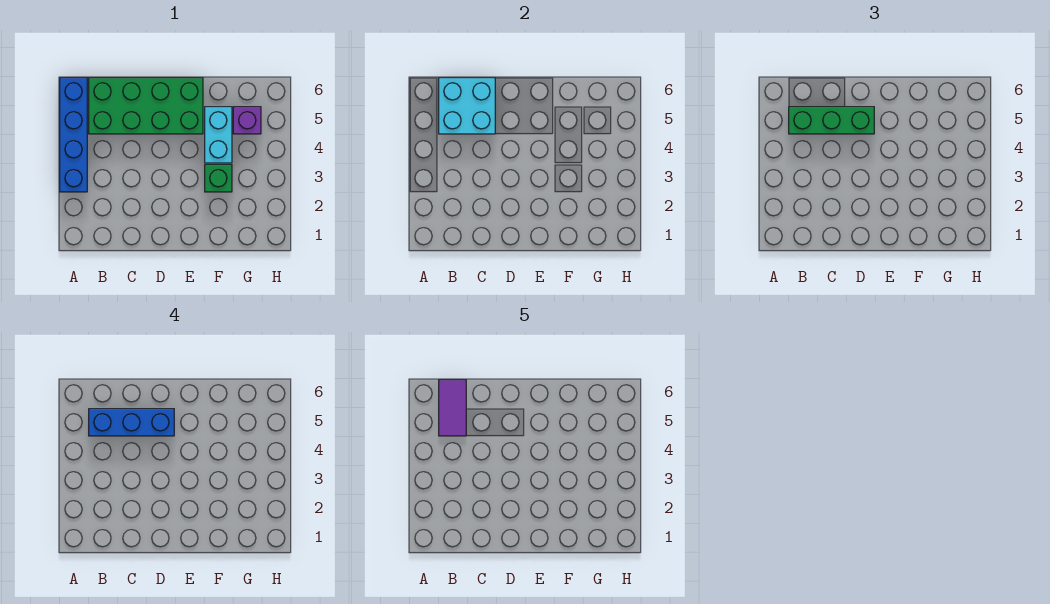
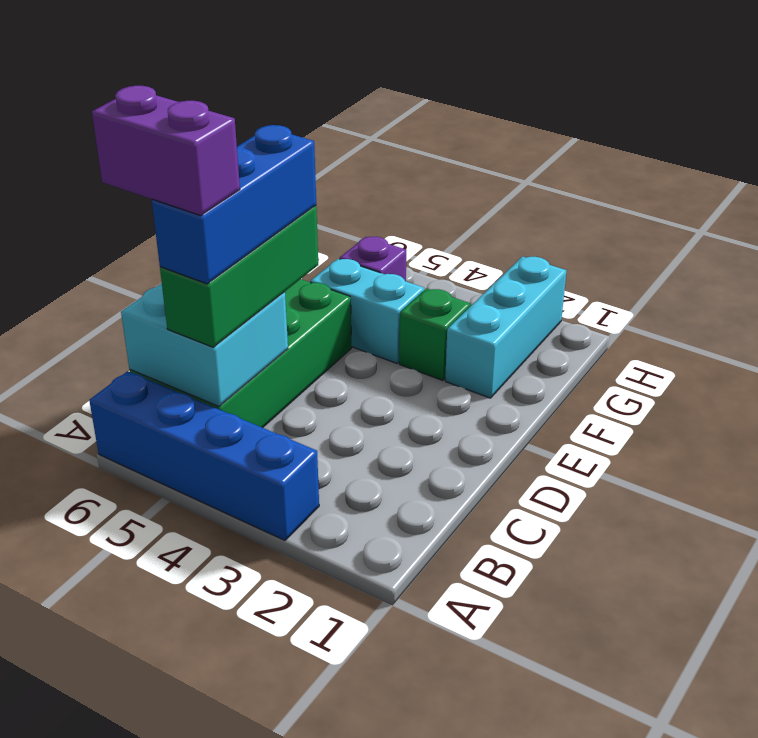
purple tile B5:B6 level 5 -> purple brick B5:B6 level 5
none -> cyan brick F2:H2 level 1

